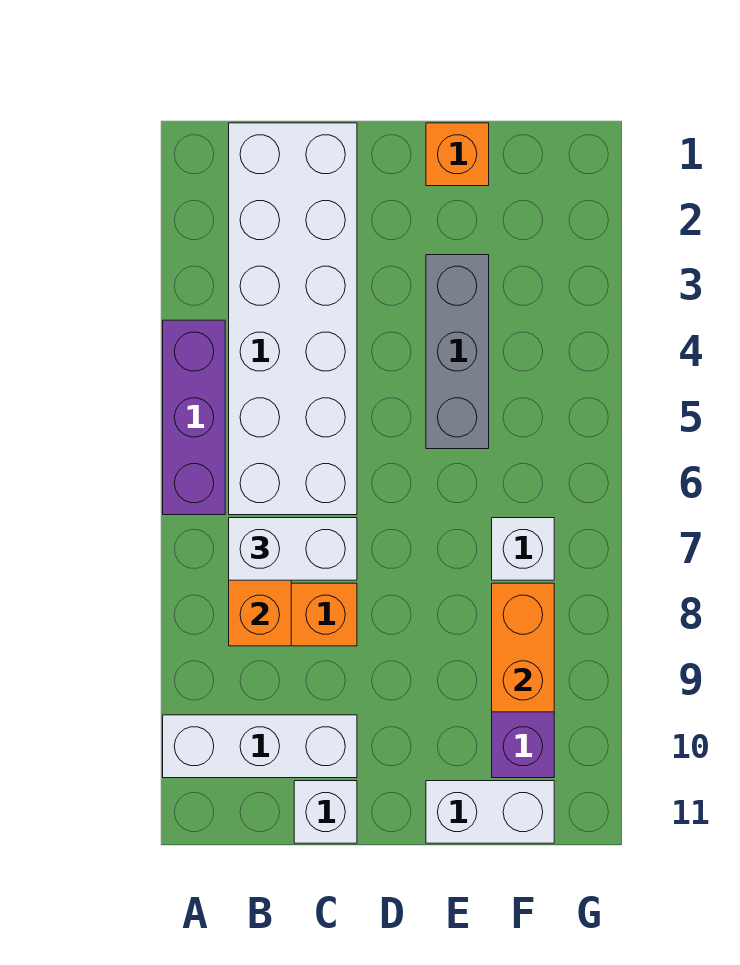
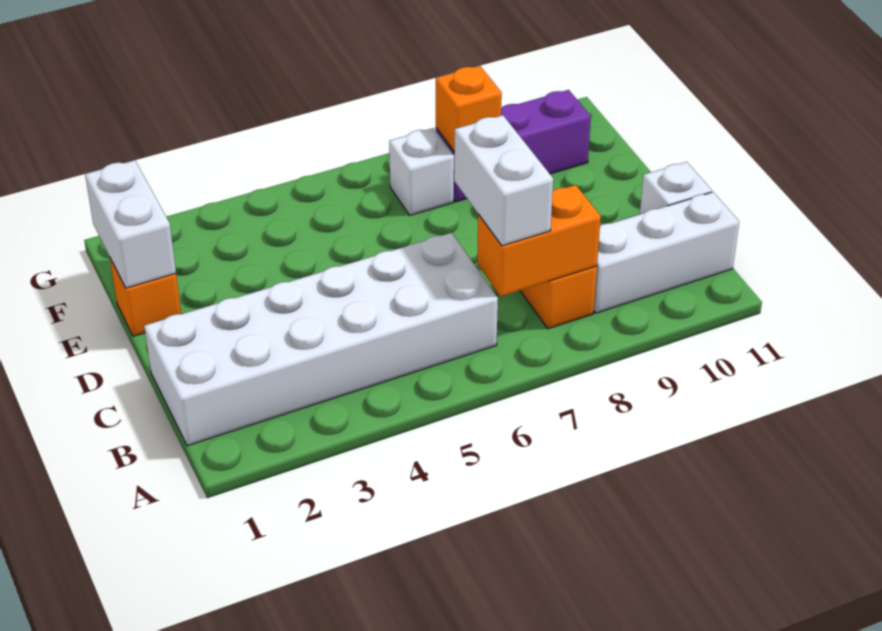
purple brick A4:A6 level 1 -> none
white brick A10:C10 level 1 -> white brick B9:B11 level 1
grey brick E3:E5 level 1 -> none
white brick E11:F11 level 1 -> white brick E1:F1 level 2
orange brick F8:F9 level 2 -> orange brick F8 level 2

